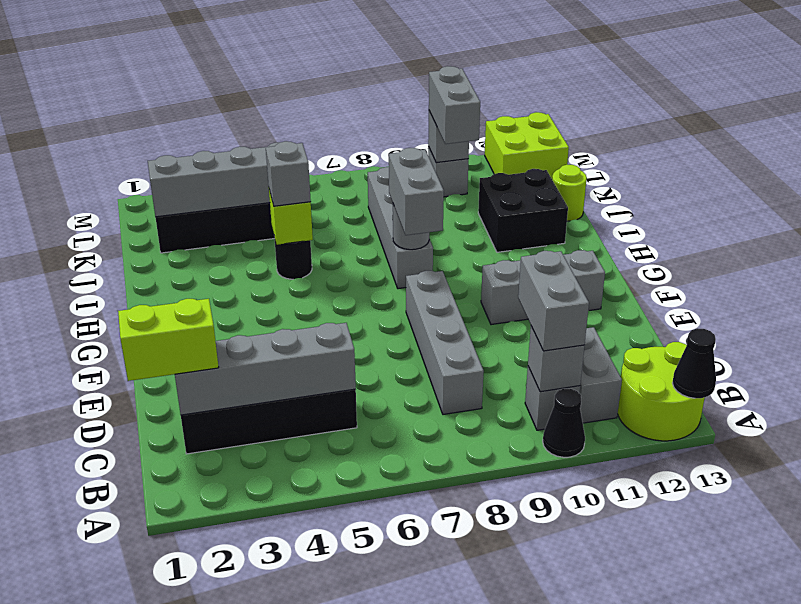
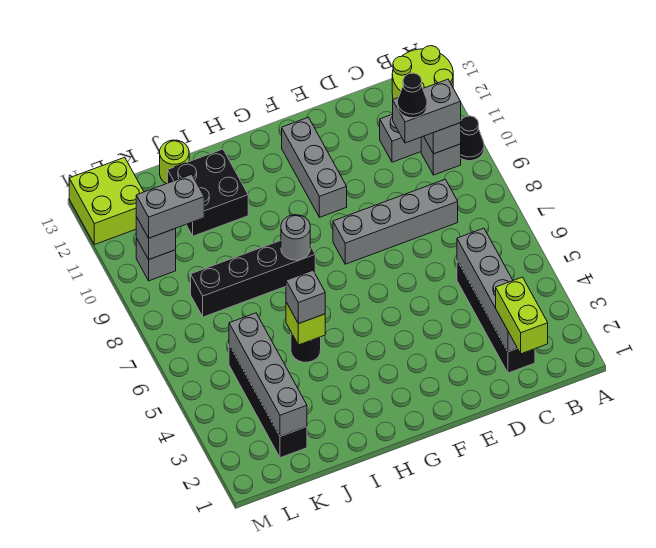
black cone A13 level 2 -> black cone C10 level 4
grey brick G8:H8 level 3 -> none
grey brick H8:K8 level 1 -> black brick H8:K8 level 1

